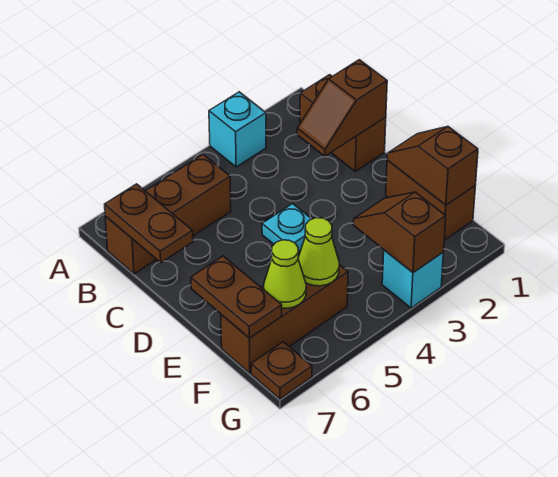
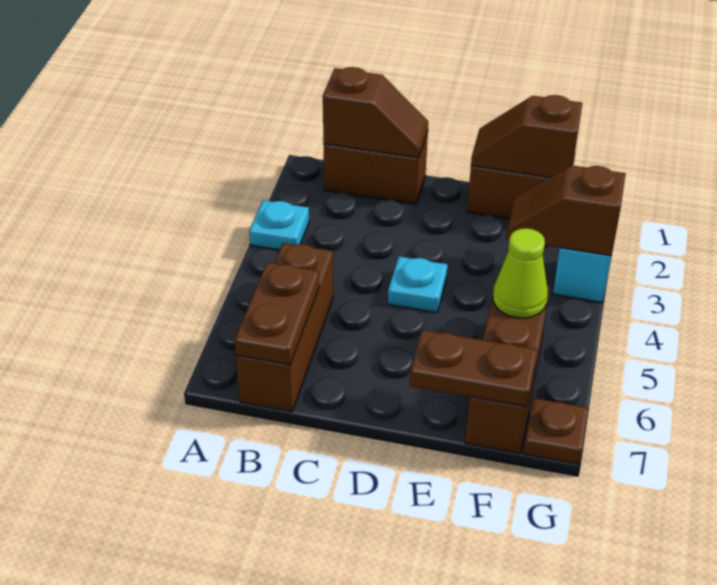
cyan brick A3 level 1 -> cyan plate A3 level 1
brown plate B7:C7 level 2 -> brown plate B6:B7 level 2
brown slope C1:C2 level 2 top 1 -> brown slope B1:C1 level 2 top B
lime cone F6 level 2 -> none

